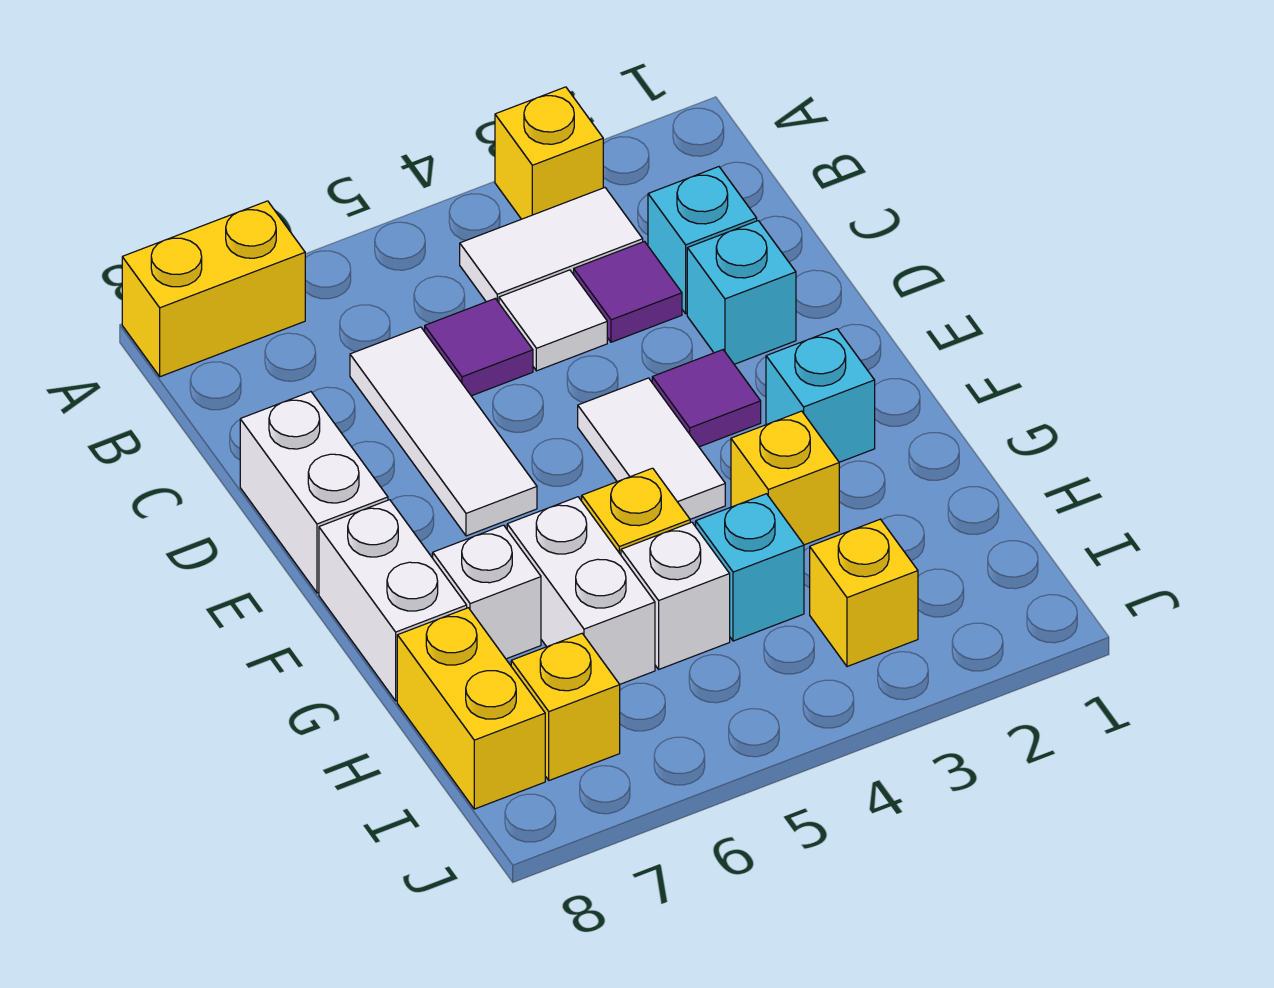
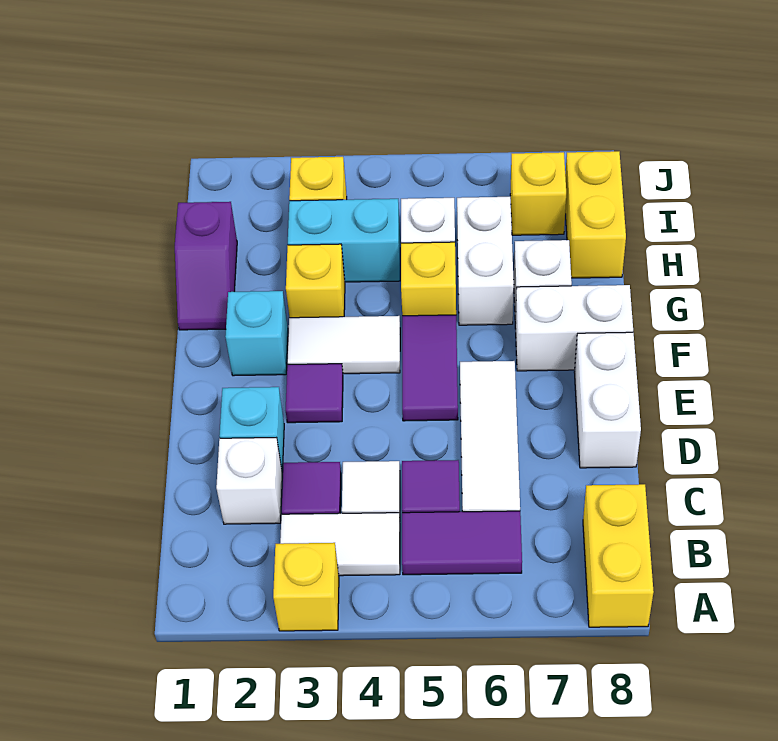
yellow brick A7:A8 level 1 -> yellow brick A8:B8 level 1
none -> purple tile B5:B6 level 1
cyan brick C2 level 1 -> white brick C2 level 1
white tile E4:F4 level 1 -> white tile F3:F4 level 1
none -> purple tile E5:F5 level 1
white brick F8:G8 level 1 -> white brick F7:F8 level 1
none -> purple slope G1:H1 level 1 top H
cyan brick H4 level 1 -> cyan brick H3:H4 level 1

